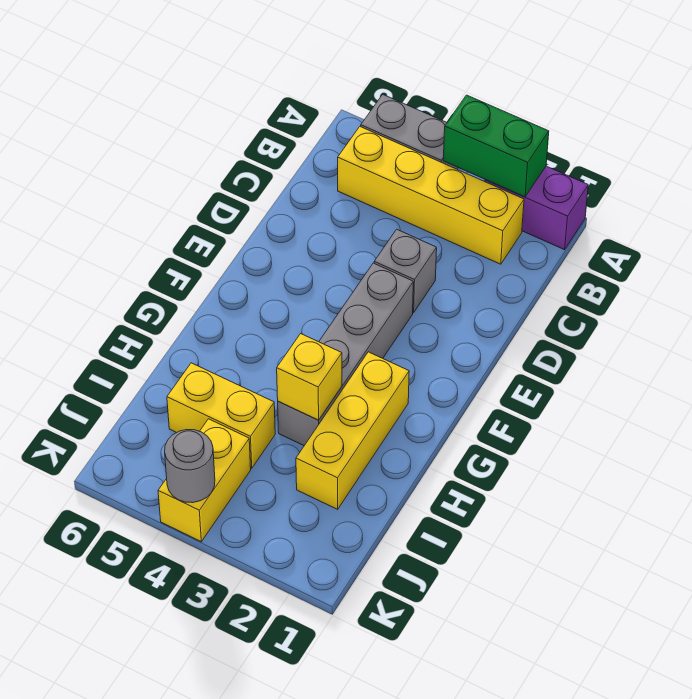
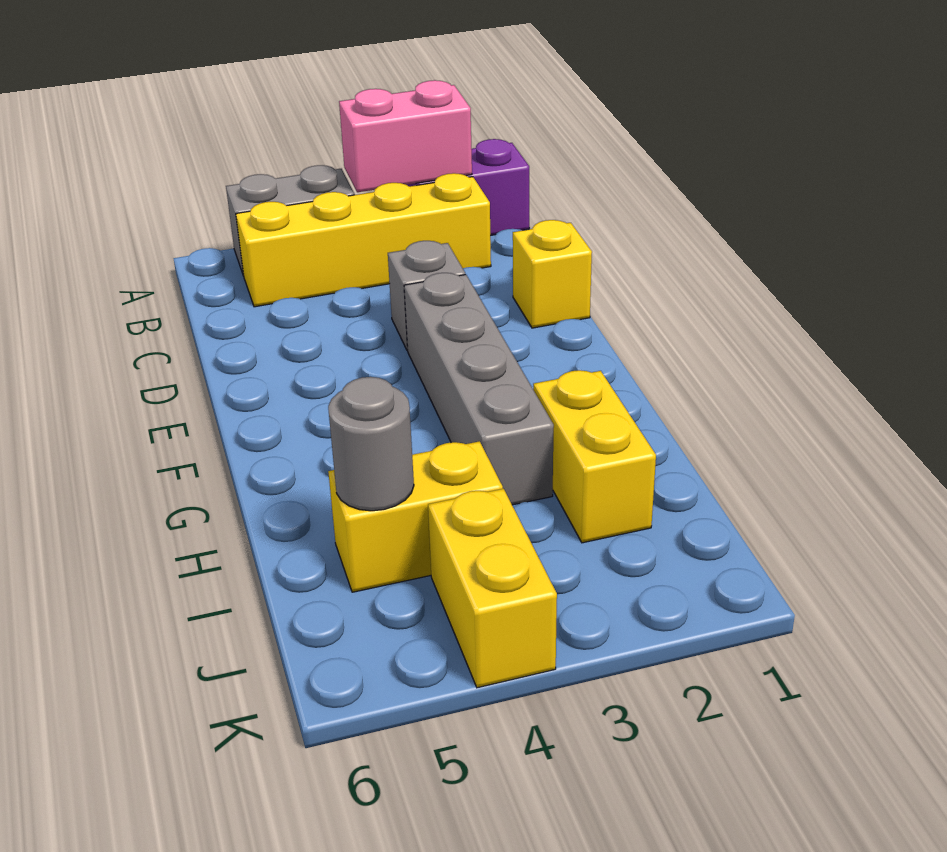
green brick A2:A3 level 2 -> pink brick A2:A3 level 2
yellow brick G2:I2 level 1 -> yellow brick H2:I2 level 1
yellow brick H3 level 2 -> yellow brick D1 level 1
grey round brick K4 level 2 -> grey round brick I5 level 2

